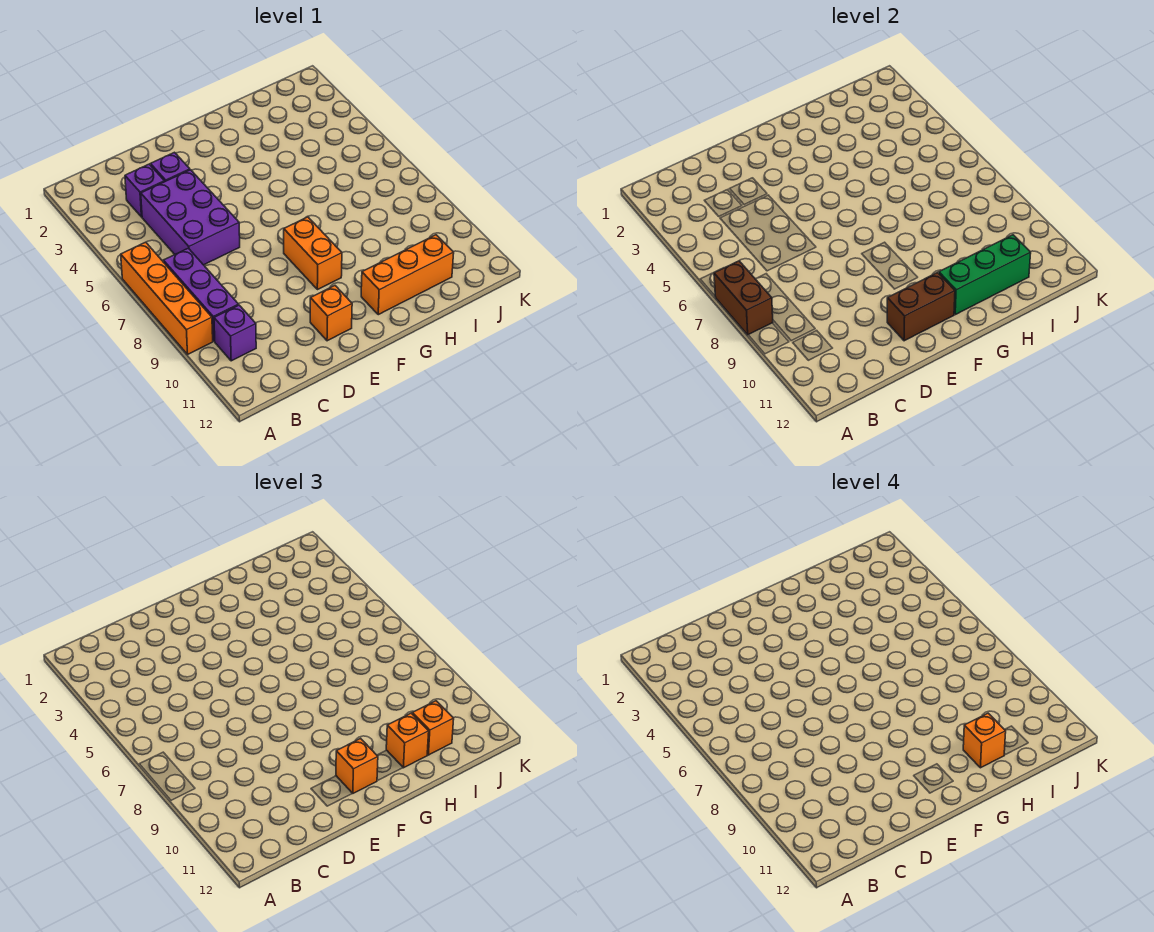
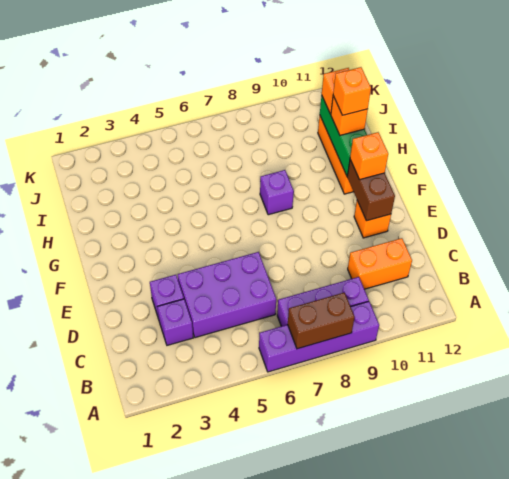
orange brick A6:A9 level 1 -> purple brick A6:A9 level 1
purple brick B10 level 1 -> purple brick G8 level 1
orange brick F8:F9 level 1 -> orange brick C10:C11 level 1

